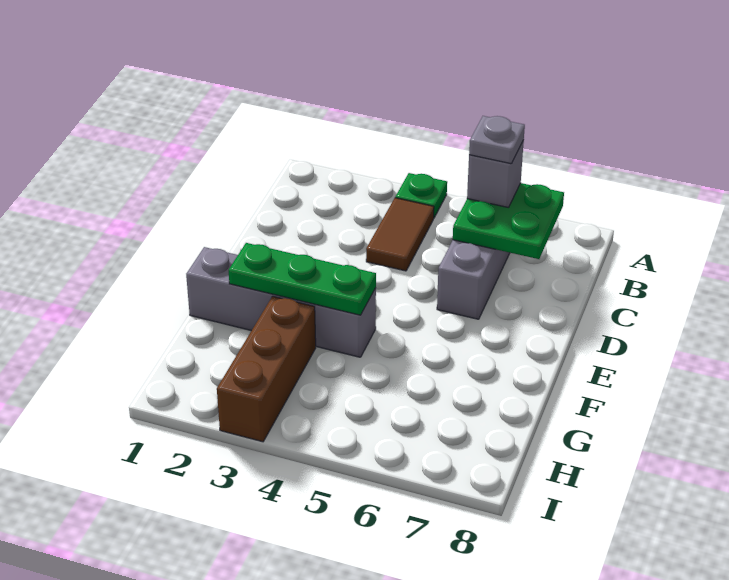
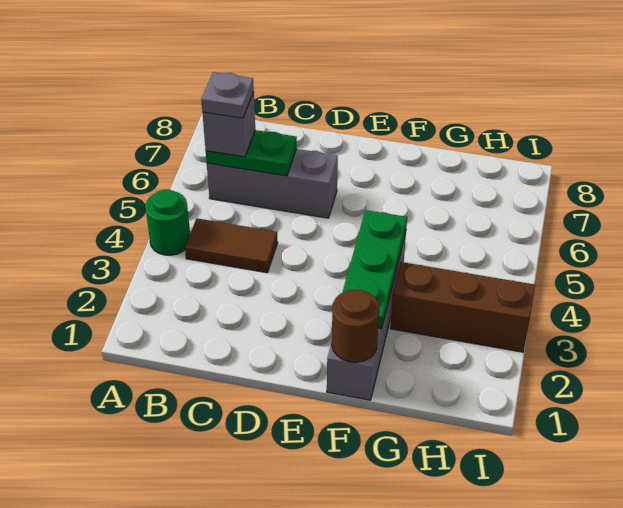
green plate A4 level 1 -> green round brick A4 level 1
green plate B6:C7 level 2 -> green plate B6:C6 level 2
none -> brown round brick F1 level 2

